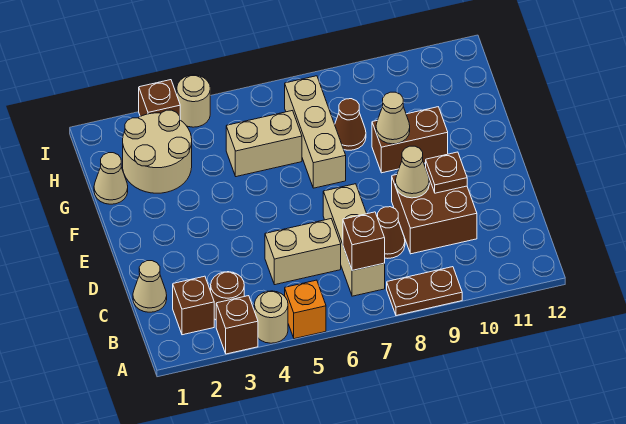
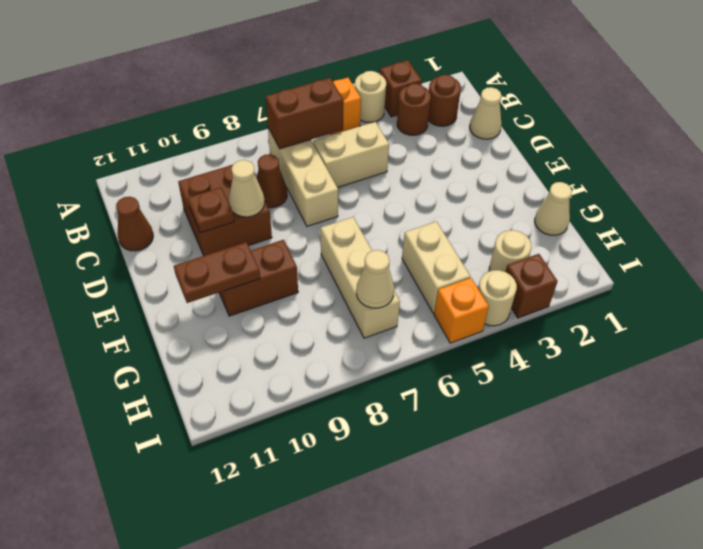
brown plate A8:A9 level 1 -> brown plate F10:F11 level 2
brown brick B2 level 1 -> brown round brick B2 level 1
brown brick B7 level 2 -> brown brick B6:B7 level 2
tan cone F9 level 2 -> tan cone H7 level 2
tan round brick G2:H3 level 1 -> tan round brick H3 level 1
tan brick G5:G6 level 1 -> tan brick G5:H5 level 1
brown cone G8 level 1 -> brown cone C12 level 1
none -> orange brick I5 level 1

